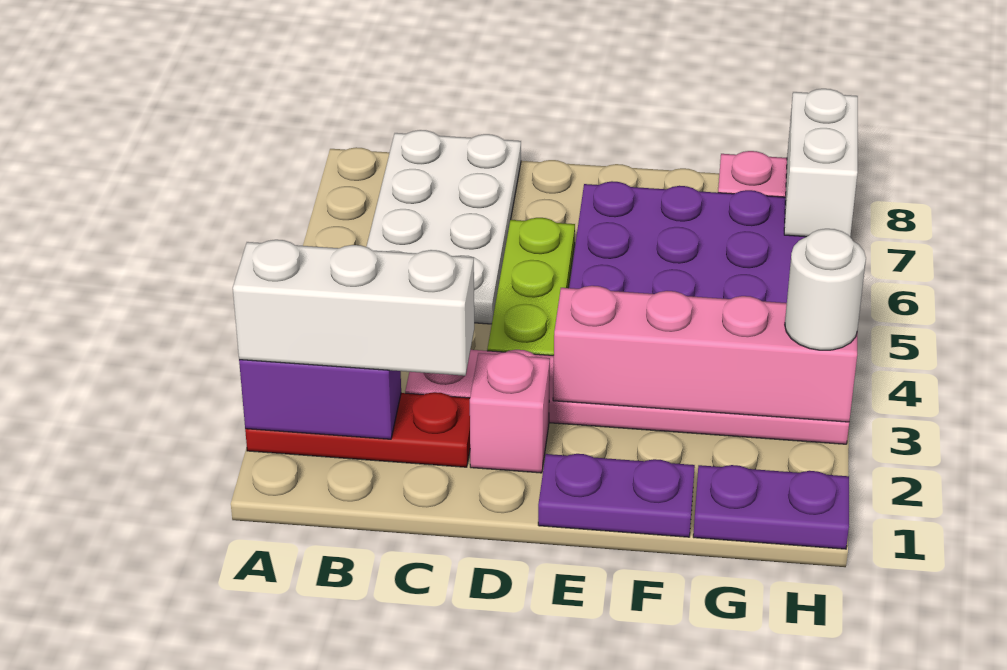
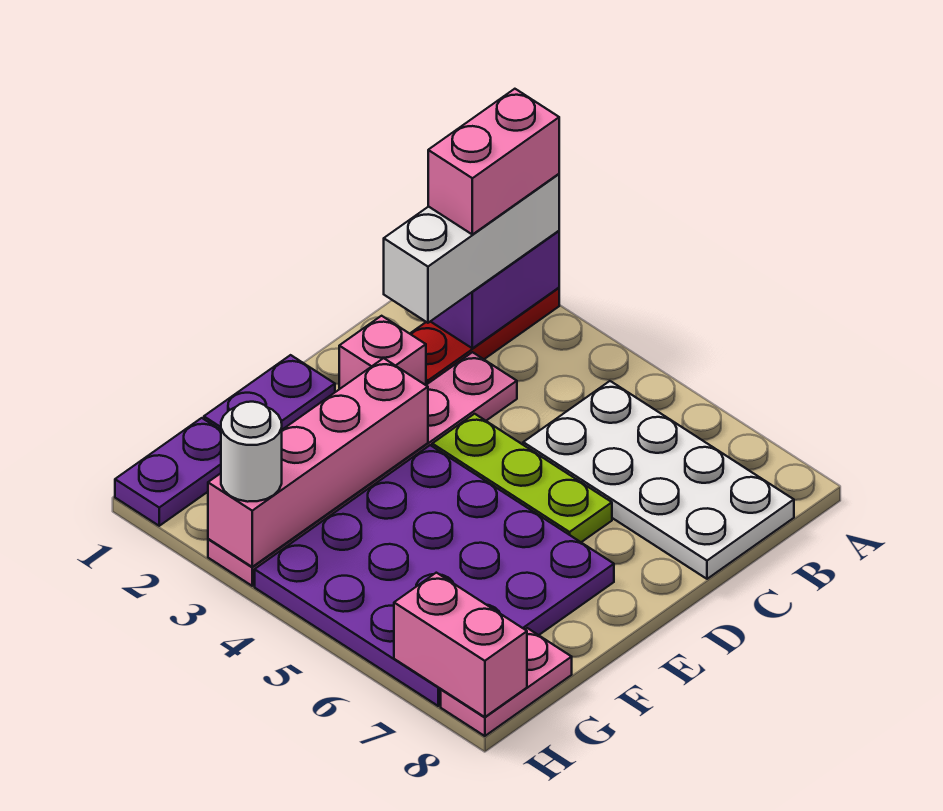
none -> pink brick A2:B2 level 4
white brick H7:H8 level 2 -> pink brick H7:H8 level 2

